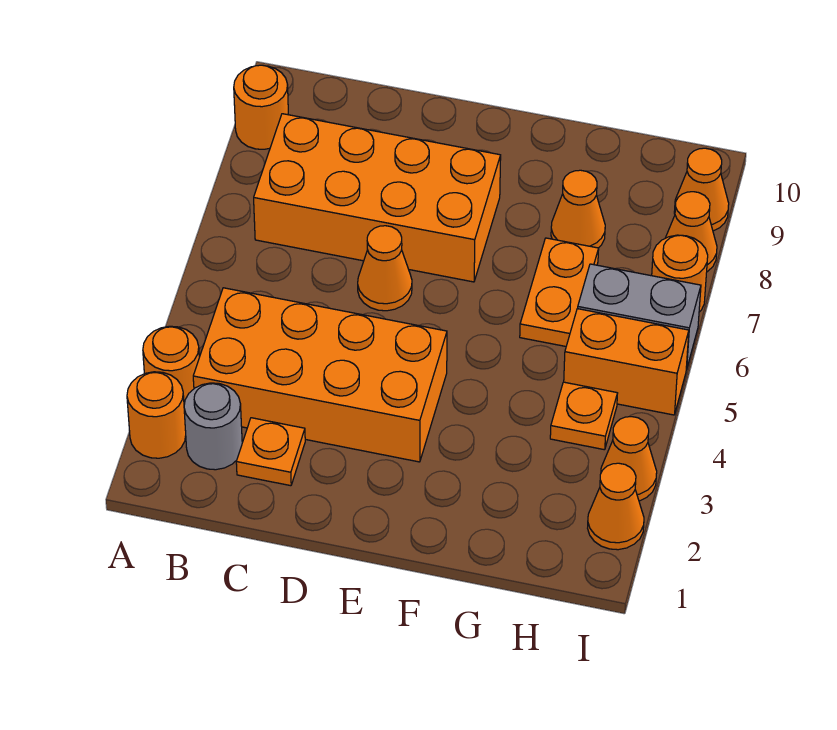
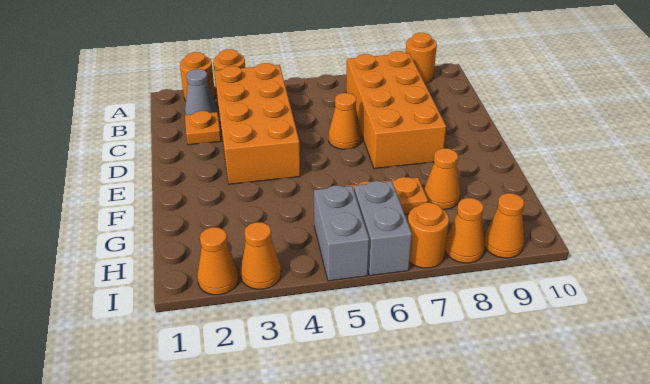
grey round brick B2 level 1 -> grey cone B2 level 1
orange plate H4 level 1 -> none
orange brick H5:I5 level 1 -> grey brick H5:I5 level 1

